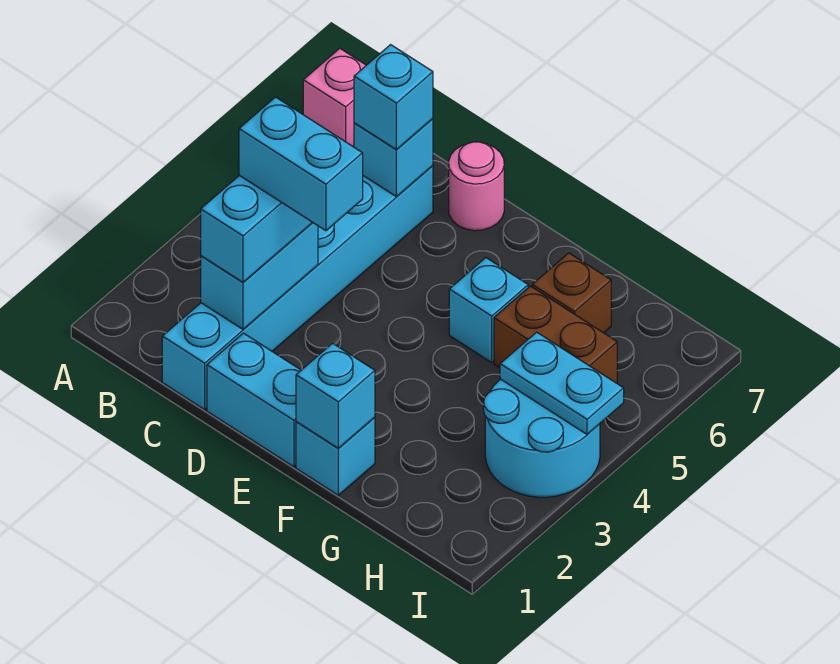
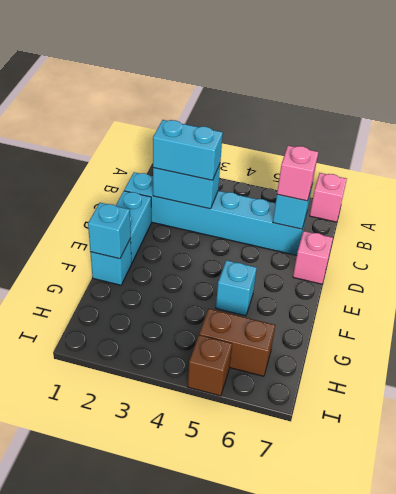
cyan brick C3:D3 level 4 -> none
cyan brick C6 level 3 -> pink brick C6 level 3
pink round brick D7 level 1 -> pink brick D7 level 1
brown brick G5:H5 level 1 -> brown brick H5:H6 level 1
brown brick G6 level 1 -> brown brick I5 level 1
cyan round brick H3:I4 level 1 -> none
cyan plate H4:I4 level 2 -> none

